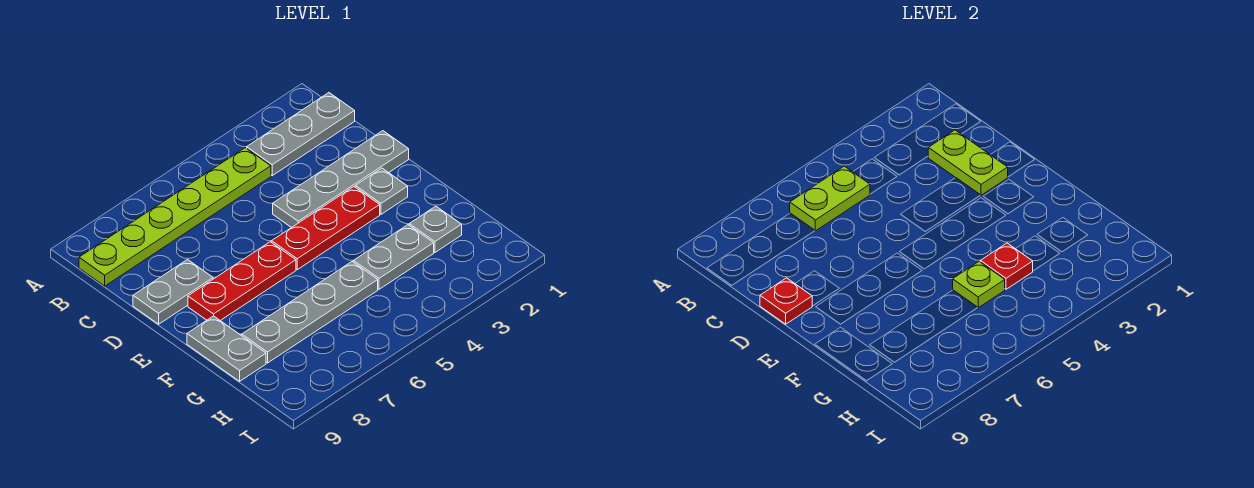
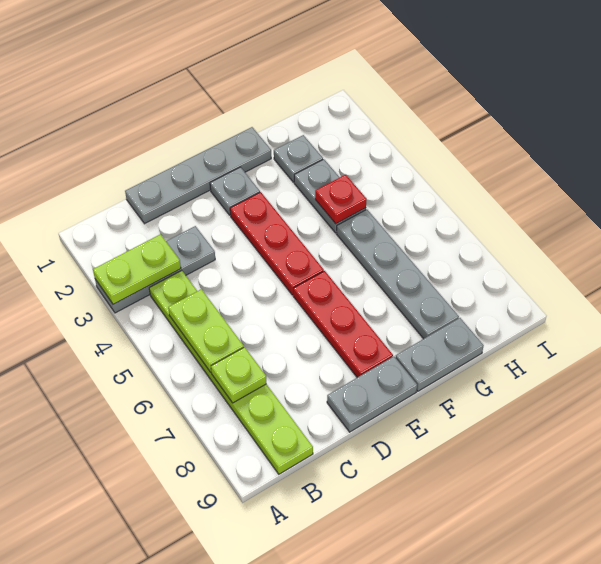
grey plate B1:B3 level 1 -> grey plate A3:C3 level 1
lime plate C2:D2 level 2 -> lime plate A3:B3 level 2
grey plate D1:D4 level 1 -> grey plate C1:F1 level 1
grey plate D8:D9 level 1 -> grey plate D9:E9 level 1
red plate D9 level 2 -> none
lime plate G5 level 2 -> lime plate B7 level 2

